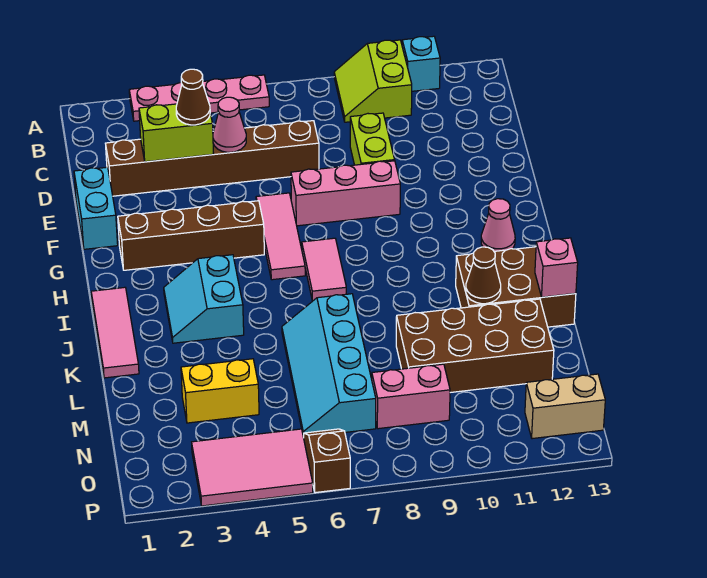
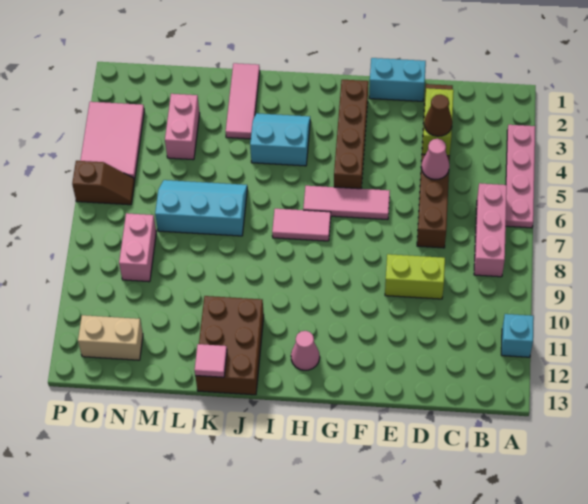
lime slope A9:B10 level 1 top 10 -> none
pink brick F7:F9 level 1 -> pink brick B6:B8 level 1
pink tile I1:K1 level 1 -> pink tile K1:K3 level 1
cyan slope K6:N7 level 1 top 7 -> cyan slope K6:M7 level 1 top 7
brown cone K11 level 2 -> none
pink brick K13 level 2 -> pink tile K13 level 2
brown brick L9:M12 level 1 -> none
yellow brick M3:M4 level 1 -> pink brick M3:M4 level 1
tan brick O12:O13 level 1 -> tan brick N12:O12 level 1

